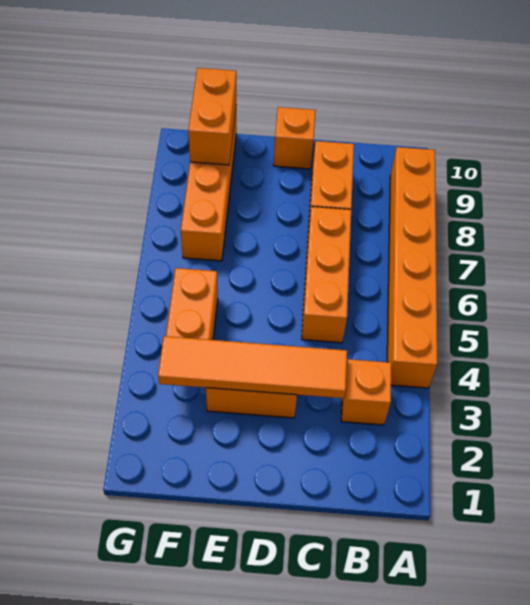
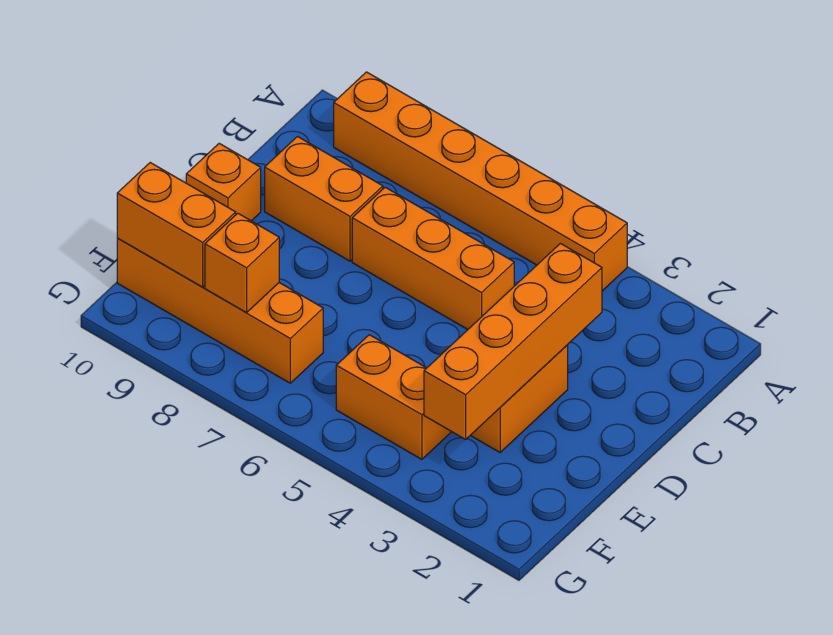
orange brick B3 level 1 -> orange brick F8 level 2
orange tile C3:F3 level 2 -> orange brick C3:F3 level 2

